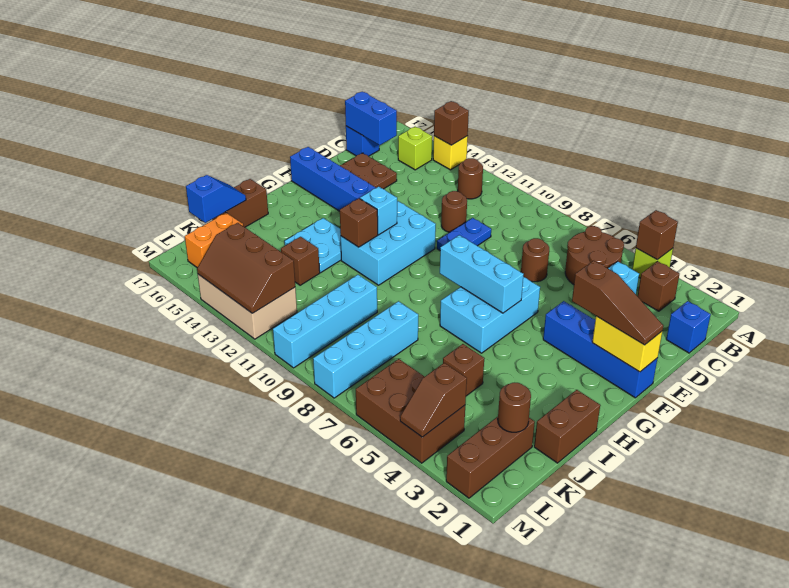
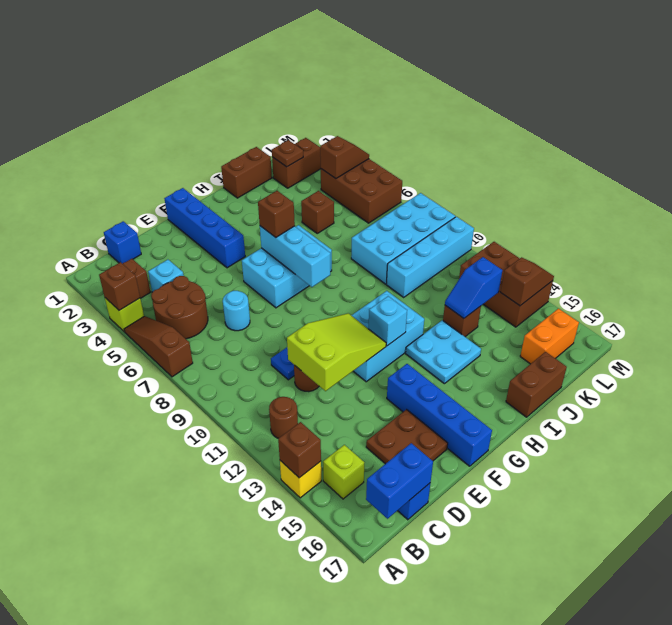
blue brick C16:C17 level 2 -> blue brick B17:C17 level 2
brown round brick D7 level 1 -> cyan round brick D7 level 1
none -> lime slope D11:F12 level 2 top D
yellow brick F1:F2 level 2 -> none
brown slope F1:F3 level 3 top 3 -> brown slope A5:A7 level 1 top 7
brown brick H12 level 2 -> brown brick G6 level 3
cyan brick J8:M8 level 1 -> cyan brick J8:M9 level 1
blue slope J17:K17 level 2 top K -> blue slope J13:K13 level 2 top K
brown brick K2:M2 level 1 -> brown brick K2:L2 level 1
brown round brick K2 level 2 -> brown plate K2 level 2
tan brick L12:M14 level 1 -> brown brick L12:M14 level 1
brown slope L12:M14 level 2 top L -> brown slope L14:M14 level 2 top L

